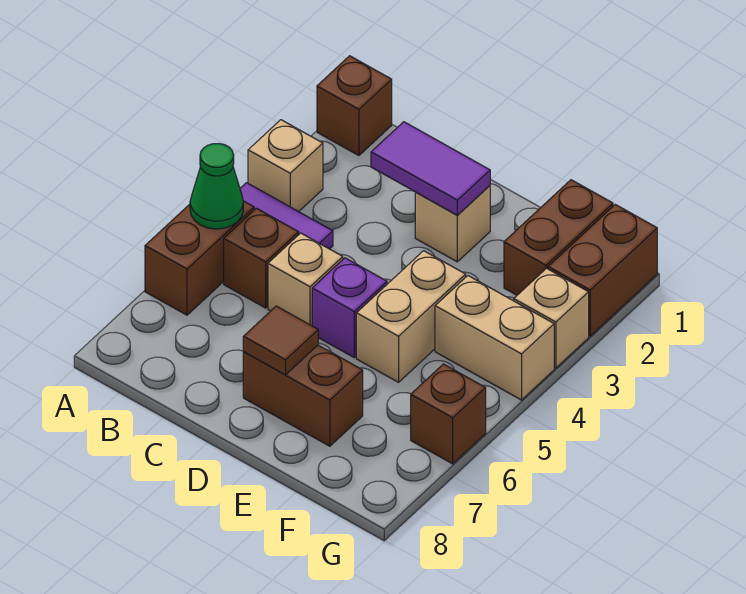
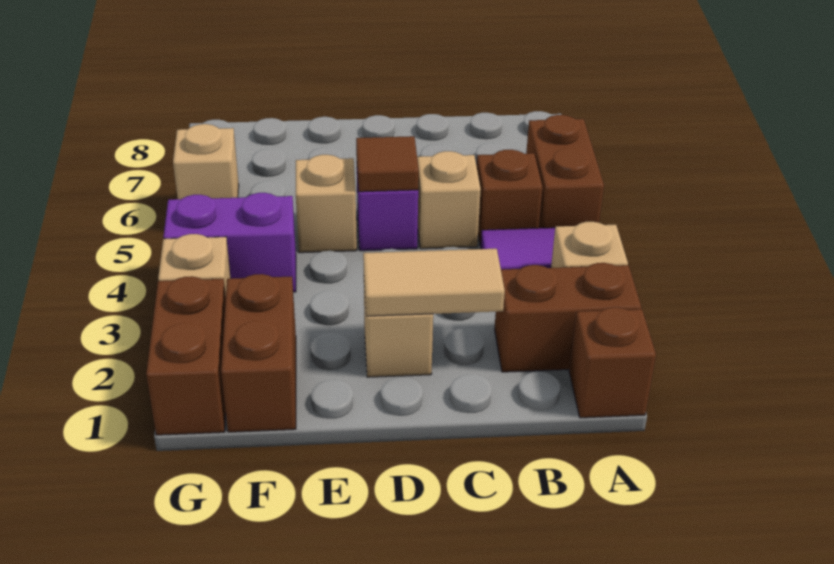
green cone A5 level 2 -> none
purple tile C2:D2 level 2 -> tan tile C2:D2 level 2
brown brick D7:E7 level 1 -> brown brick A2:B2 level 1
brown tile D7 level 2 -> brown tile D5 level 2
tan brick E4:E5 level 1 -> tan brick E5 level 1
tan brick F4:G4 level 1 -> purple brick F4:G4 level 1
brown brick G6 level 1 -> tan brick G6 level 1

